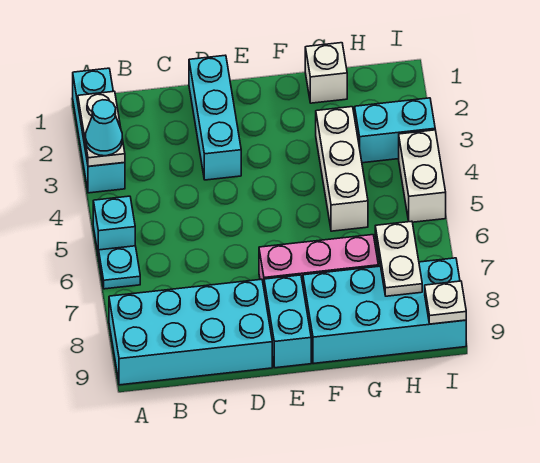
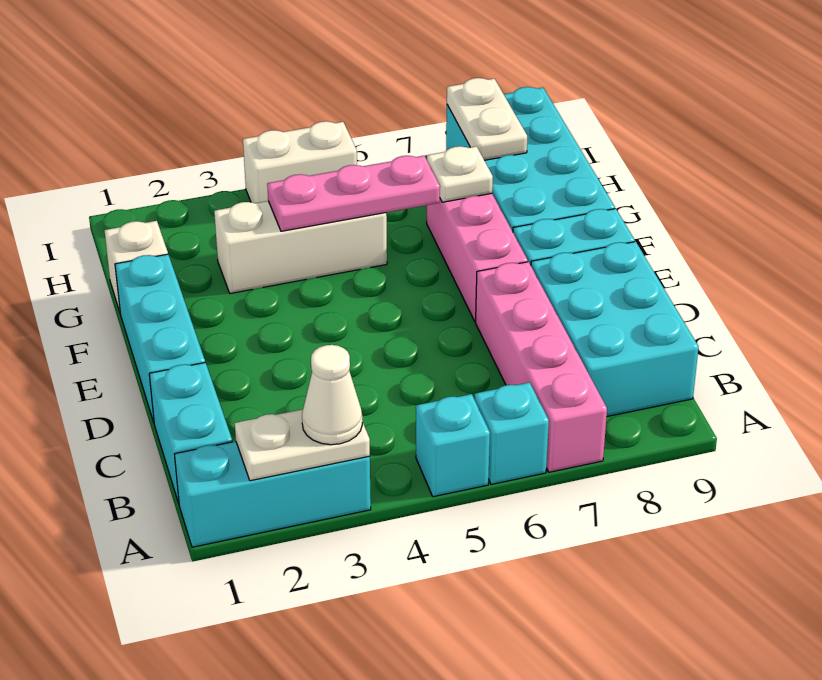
cyan cone A3 level 3 -> white cone A3 level 3
cyan plate A6 level 1 -> cyan brick A6 level 1
none -> pink brick A7:D7 level 1
cyan brick A8:D9 level 1 -> cyan brick B8:D9 level 1
cyan brick D1:D3 level 1 -> cyan brick D1:F1 level 1
none -> pink plate G4:G6 level 2
cyan brick H3:I3 level 1 -> cyan brick B1:C1 level 1
white plate H7:H8 level 2 -> white plate H8:I8 level 2
white plate I9 level 2 -> white plate G7 level 2

